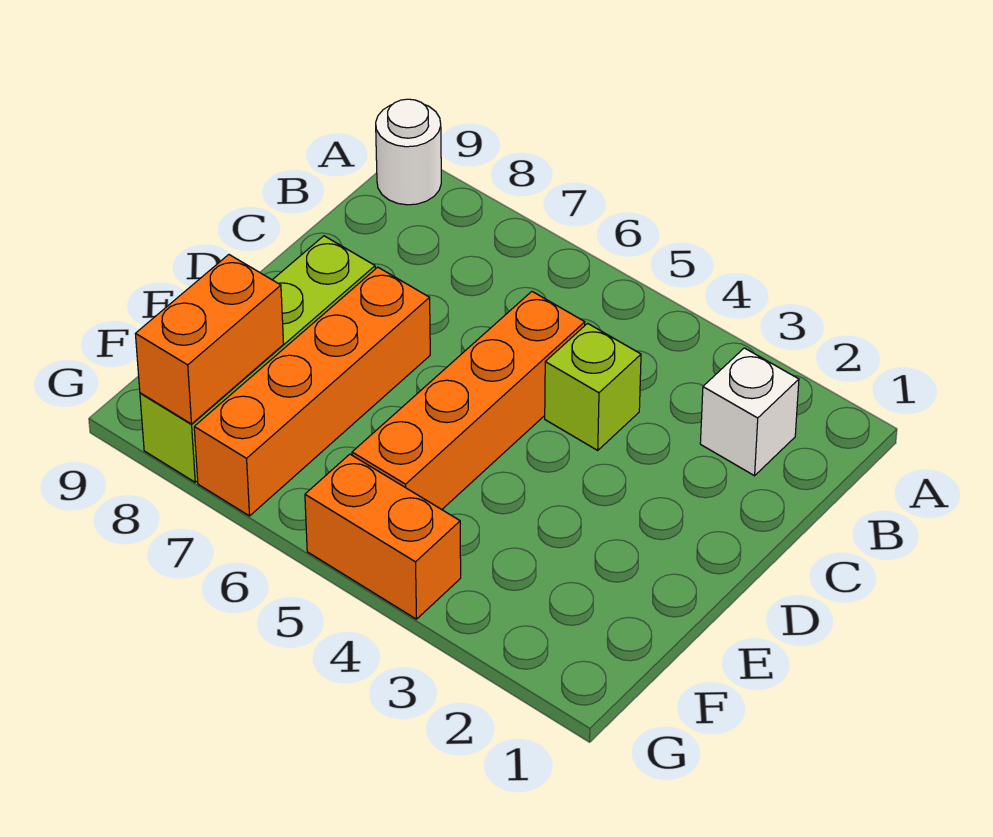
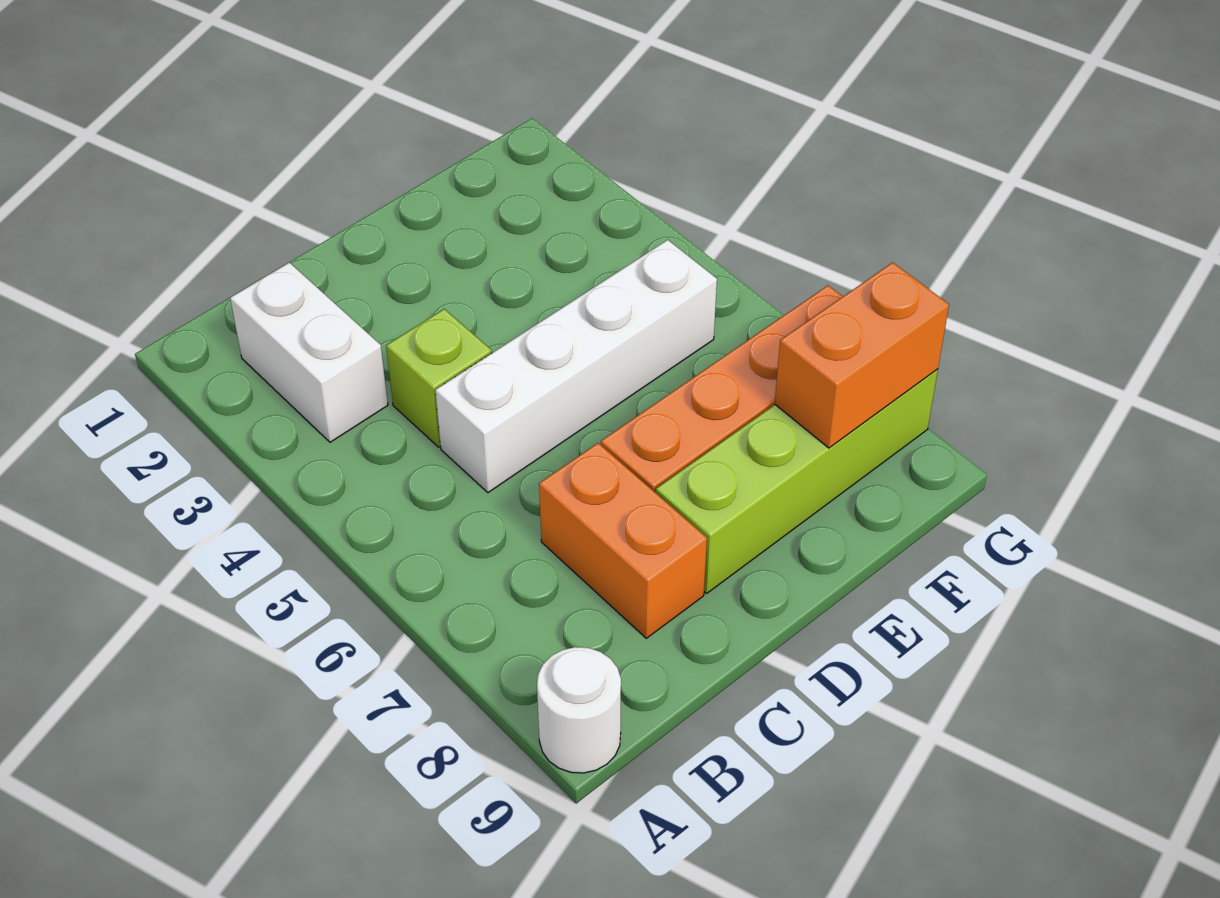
white brick B2 level 1 -> white brick B2:B3 level 1
orange brick C5:F5 level 1 -> white brick C5:F5 level 1
orange brick G4:G5 level 1 -> orange brick C7:C8 level 1

